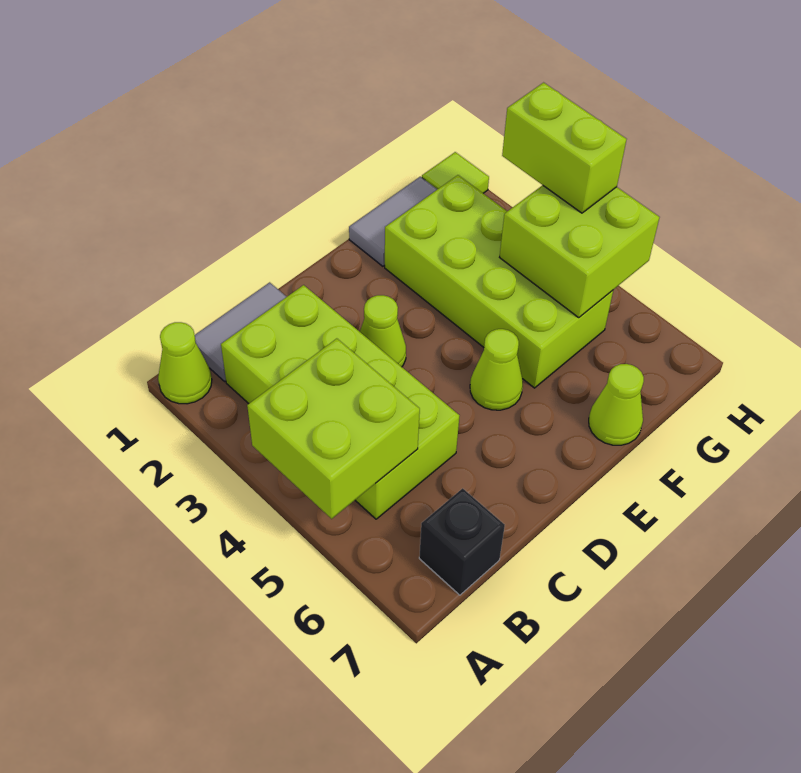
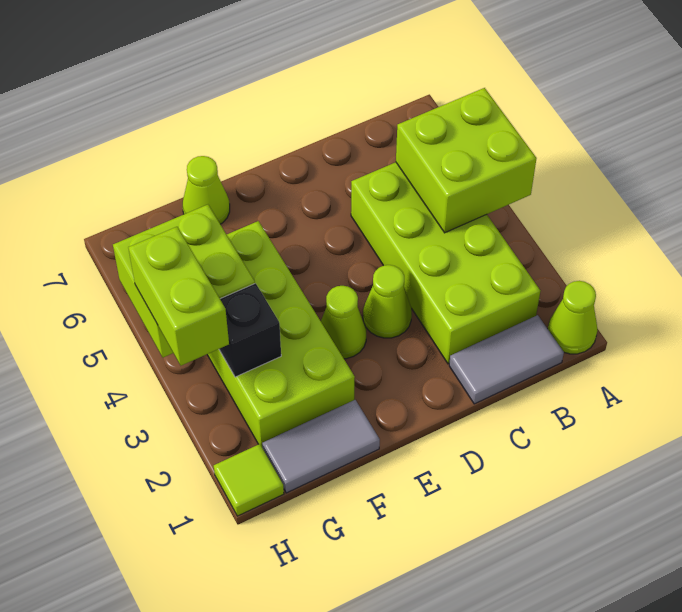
black brick B7 level 1 -> black brick G3 level 2
lime cone E5 level 1 -> lime cone E3 level 1

